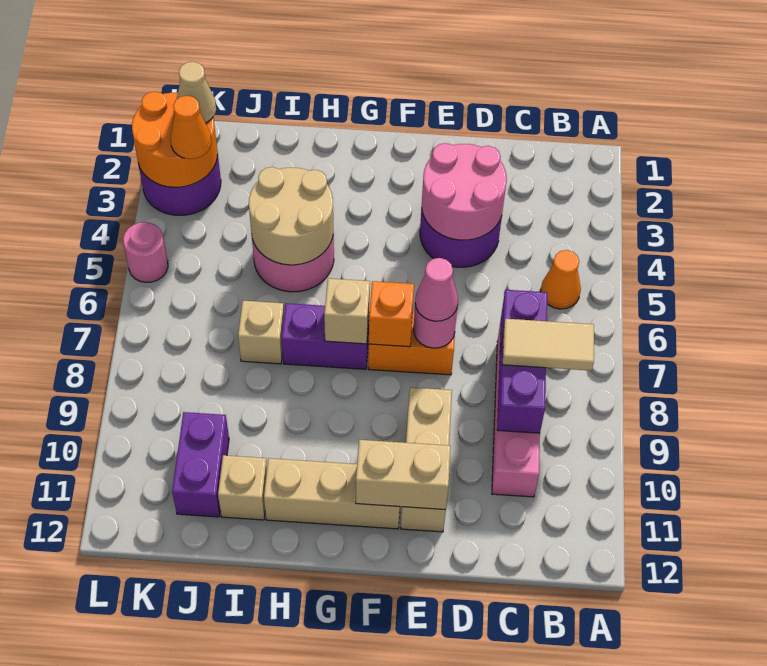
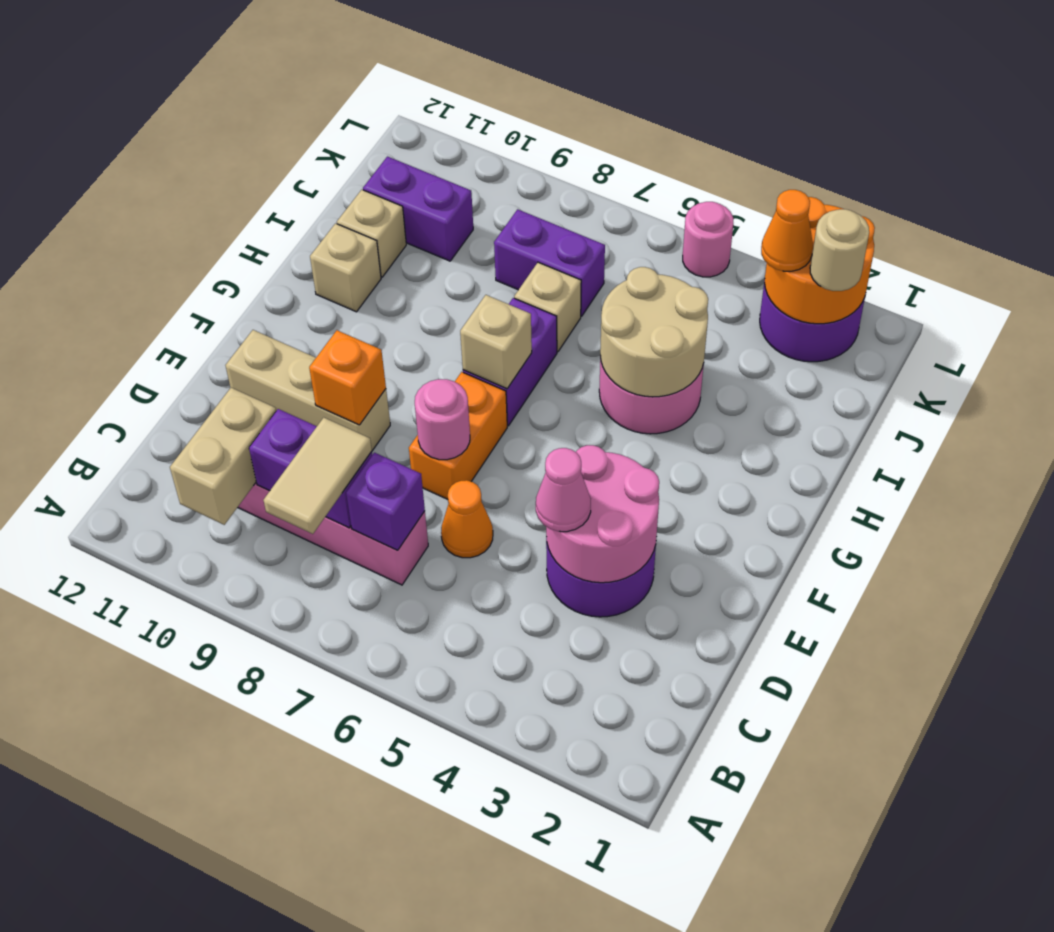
orange cone B5 level 1 -> orange cone D6 level 1
pink cone E7 level 3 -> pink cone D4 level 3
tan brick E11:F11 level 2 -> tan brick B10:C10 level 2
orange brick F7 level 2 -> orange brick E9 level 2
tan brick F11:H11 level 1 -> tan brick H11 level 1
none -> purple brick J7:J8 level 1
tan cone K2 level 3 -> tan round brick K2 level 3

